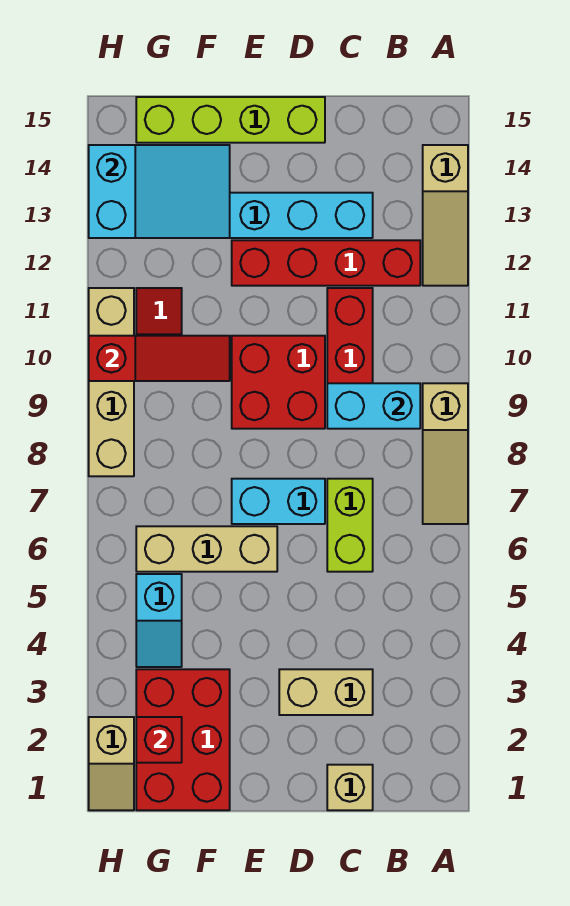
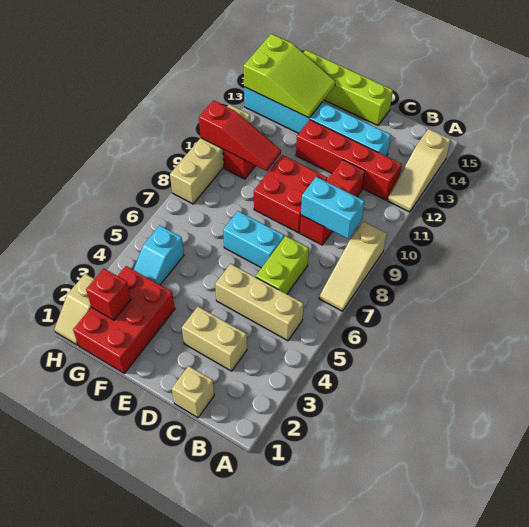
tan brick E6:G6 level 1 -> tan brick B5:D5 level 1
cyan slope F13:H14 level 2 top H -> lime slope F13:H14 level 2 top H

